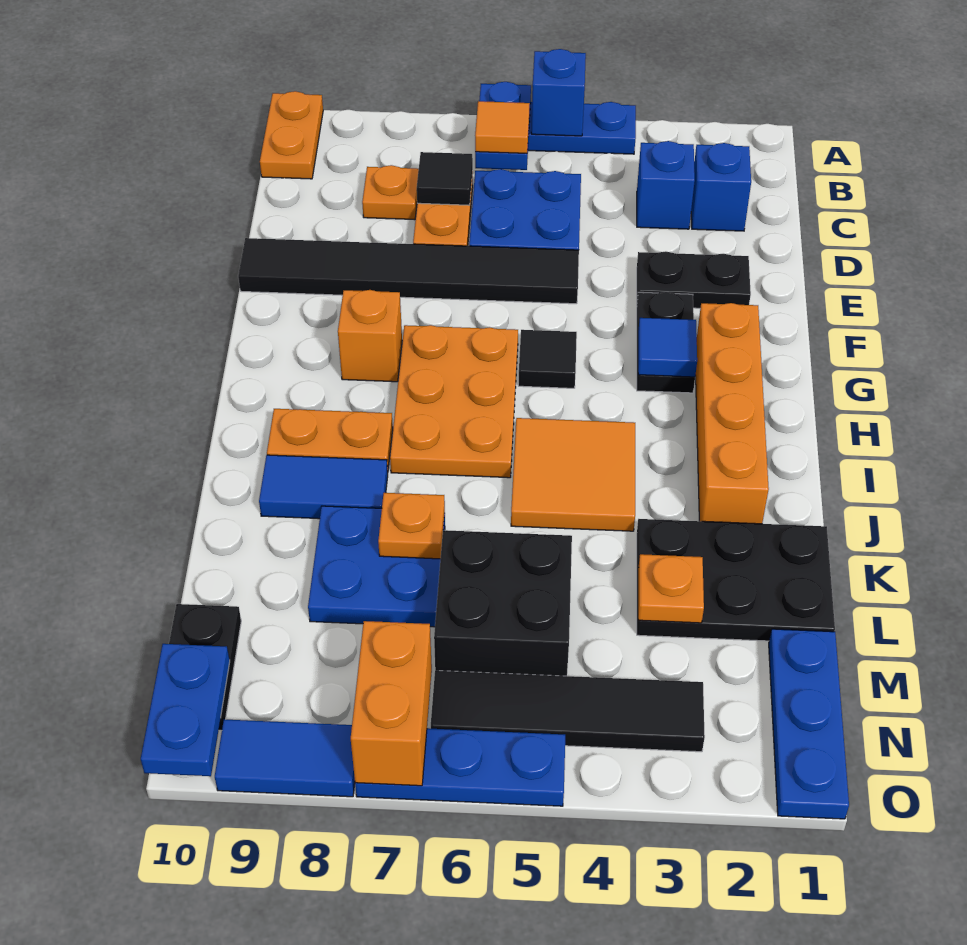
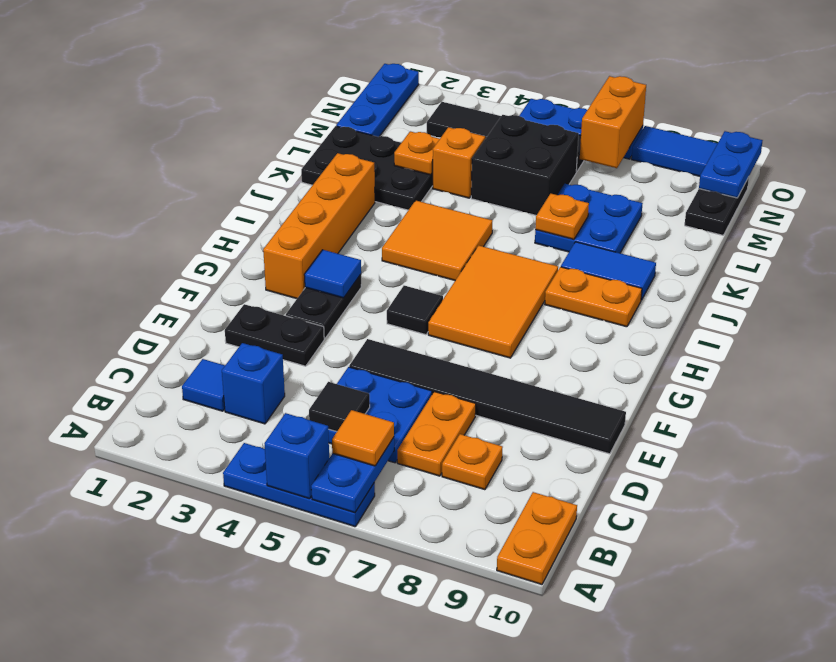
blue brick C2 level 1 -> blue tile C2 level 1
black tile C7 level 2 -> black tile C5 level 2
orange plate G6:I7 level 1 -> orange tile G6:I7 level 1
orange brick G8 level 1 -> orange brick L4 level 1

